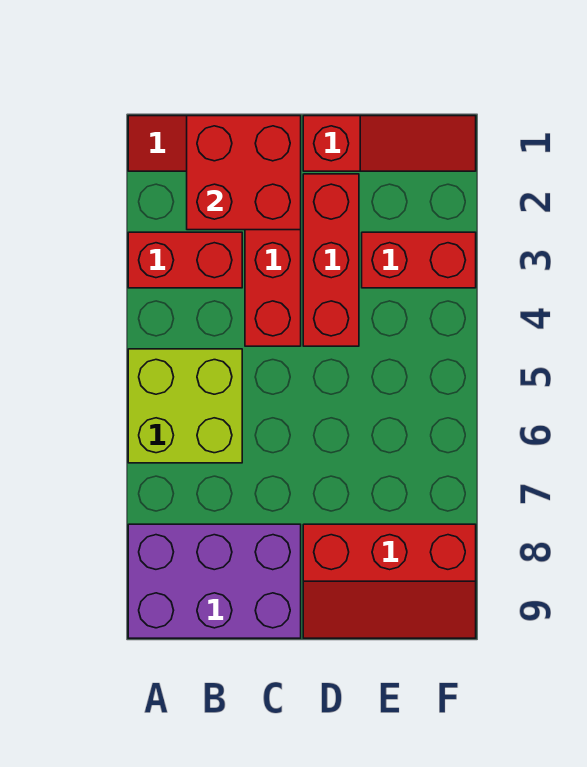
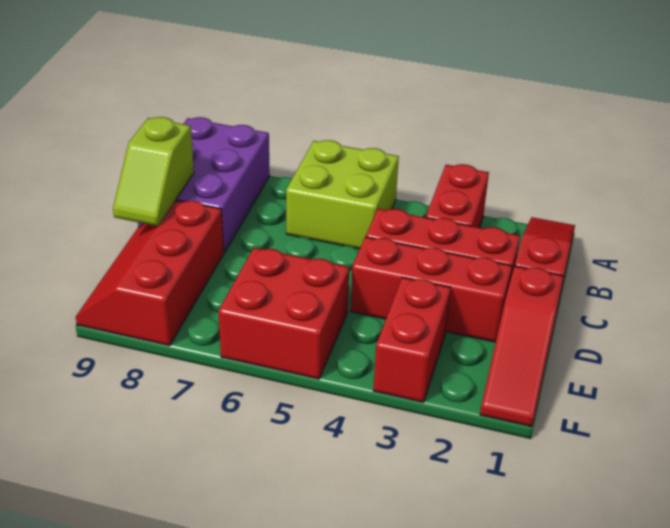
red brick B1:C2 level 2 -> red brick E5:F6 level 1
none -> lime slope C9:D9 level 2 top C

